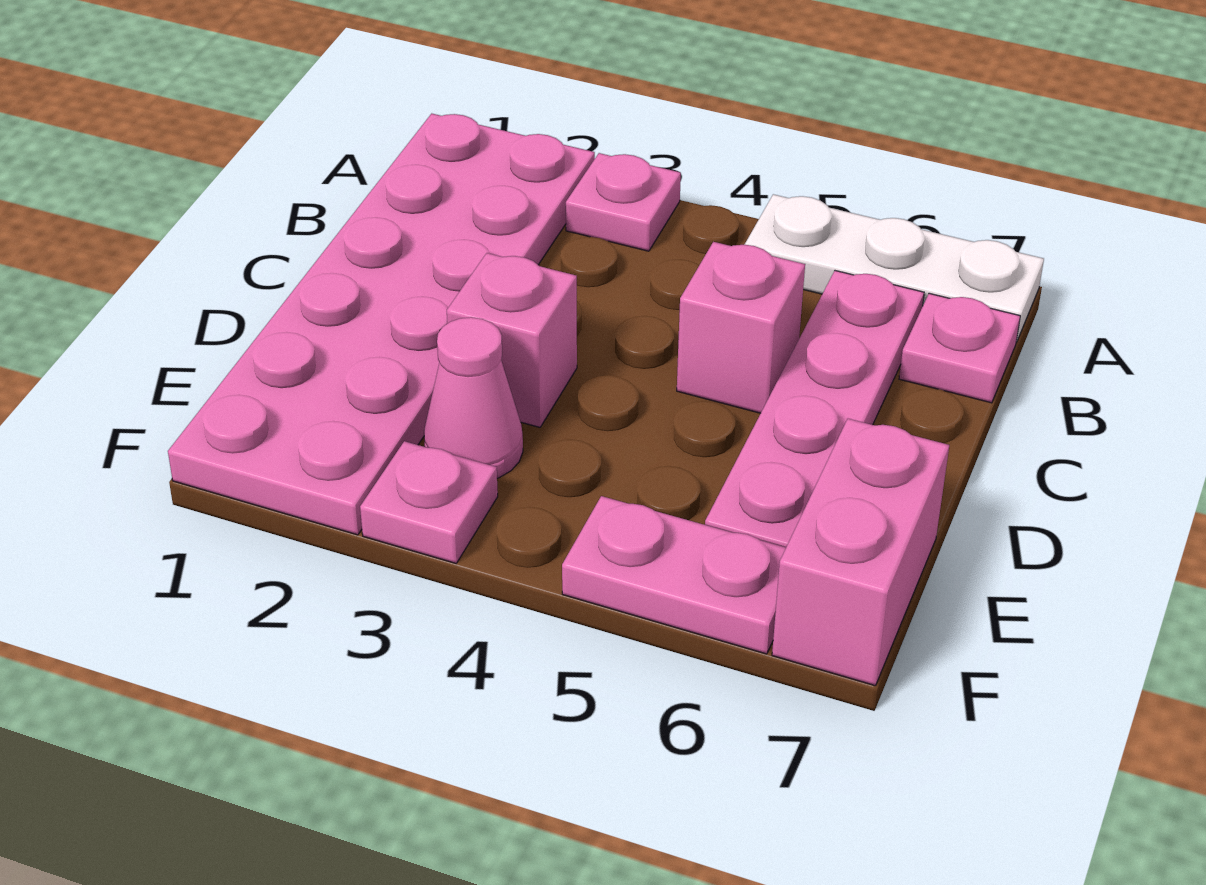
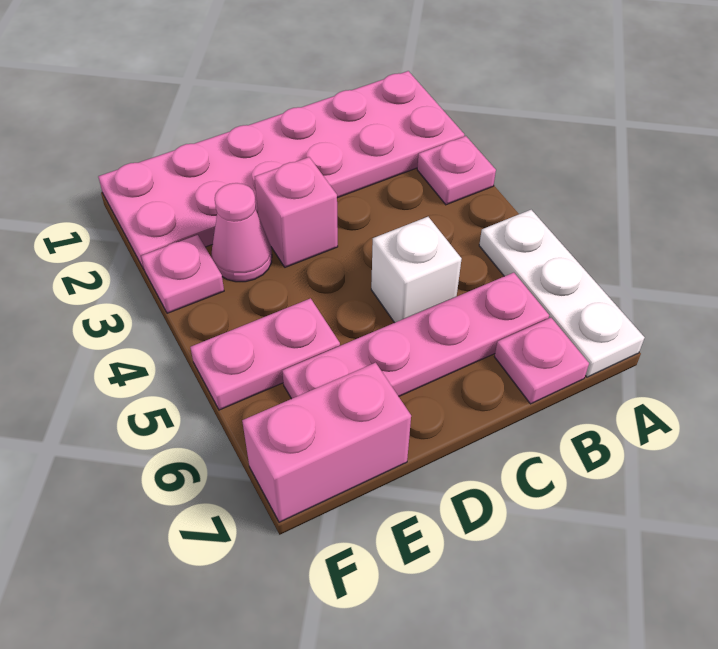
pink brick C5 level 1 -> white brick C5 level 1
pink plate F5:F6 level 1 -> pink plate E5:F5 level 1

